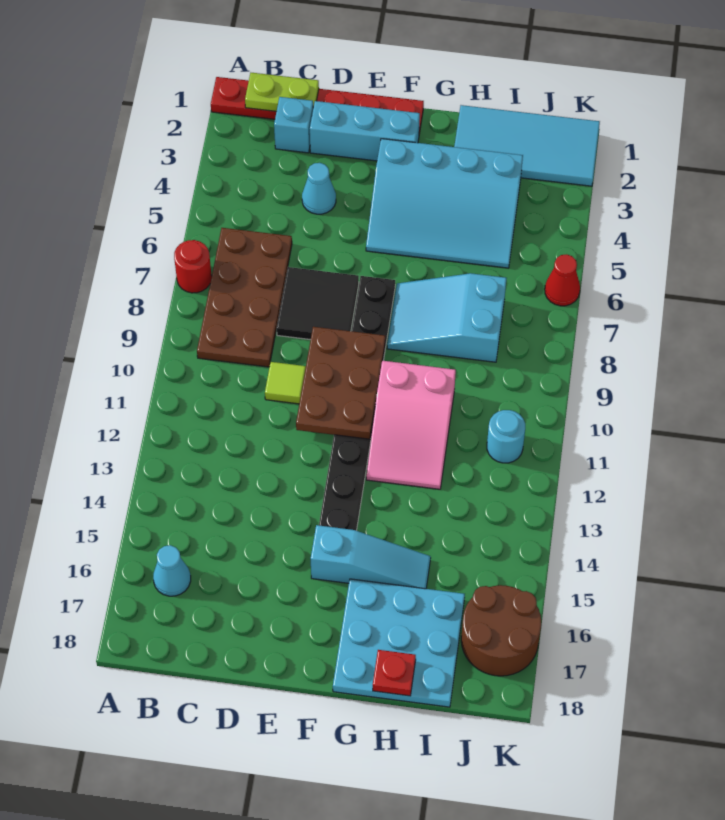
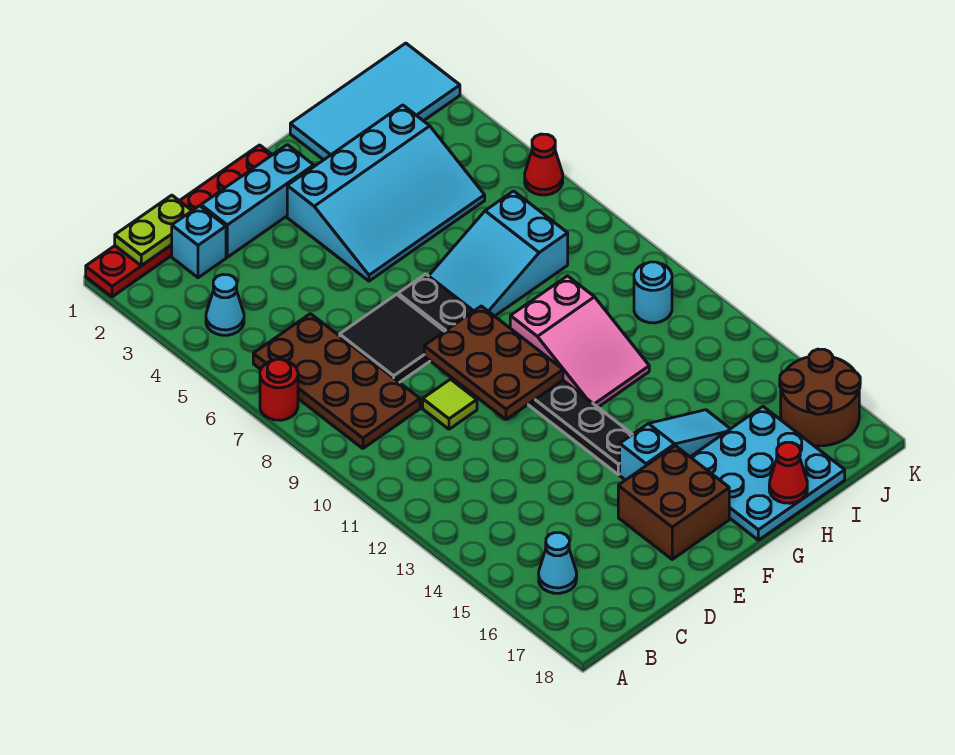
cyan cone D4 level 1 -> cyan cone B4 level 1
none -> brown brick E16:F17 level 1
red plate H18 level 2 -> red cone H18 level 2

